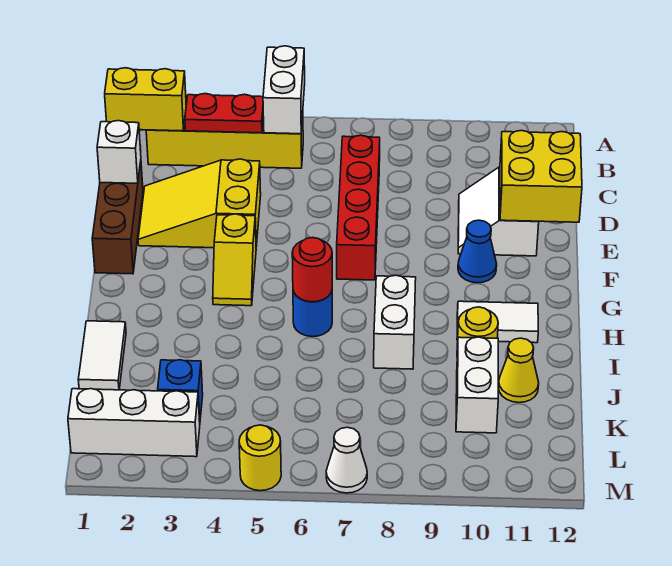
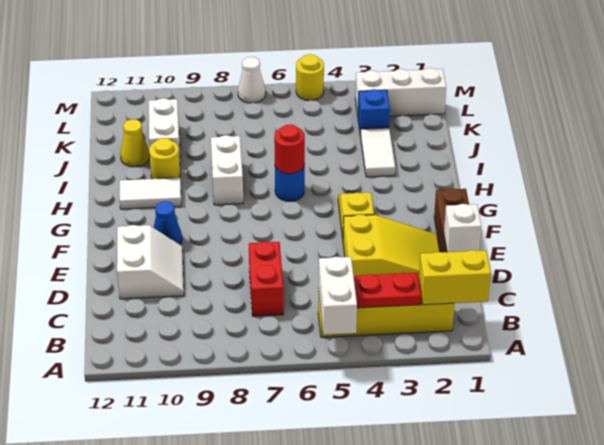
red brick C7:F7 level 1 -> red brick C7:D7 level 1
yellow brick D11:E12 level 2 -> none
white tile I1:J1 level 1 -> white tile I3:J3 level 1

